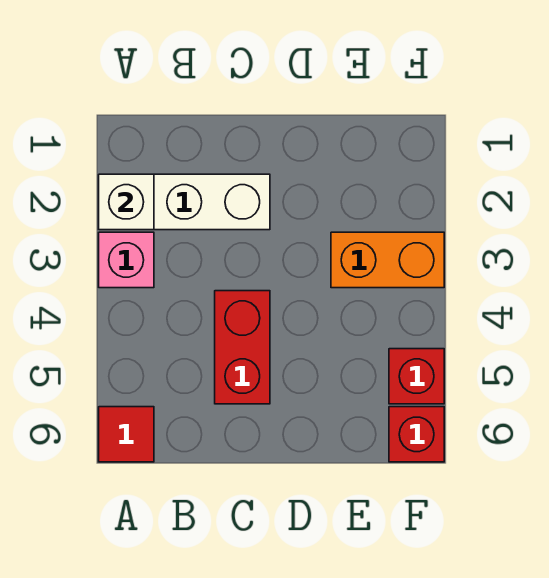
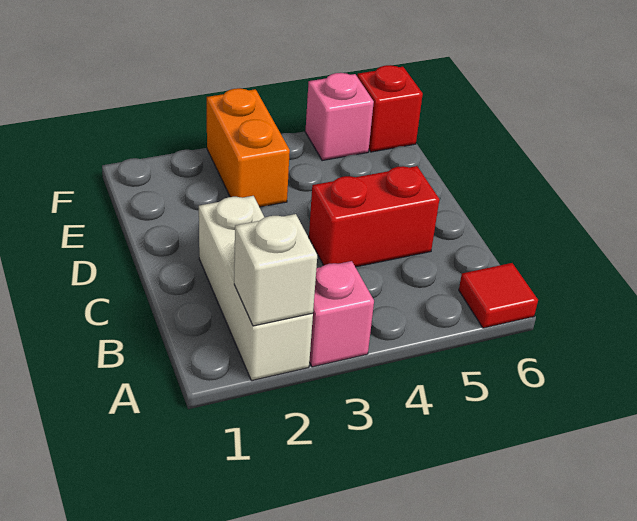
red brick F5 level 1 -> pink brick F5 level 1

